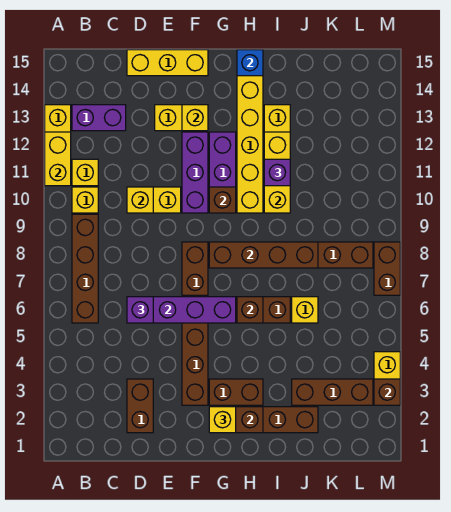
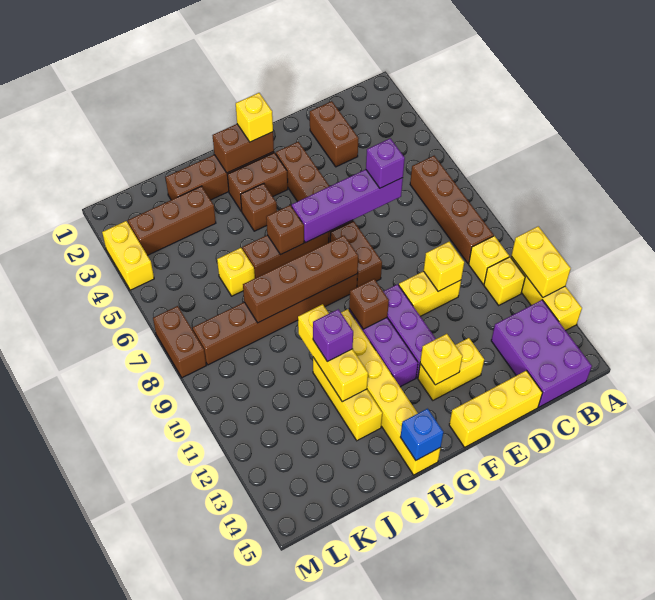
purple brick B13:C13 level 1 -> purple brick B13:C15 level 1
brown brick M3 level 2 -> brown brick H4 level 1

